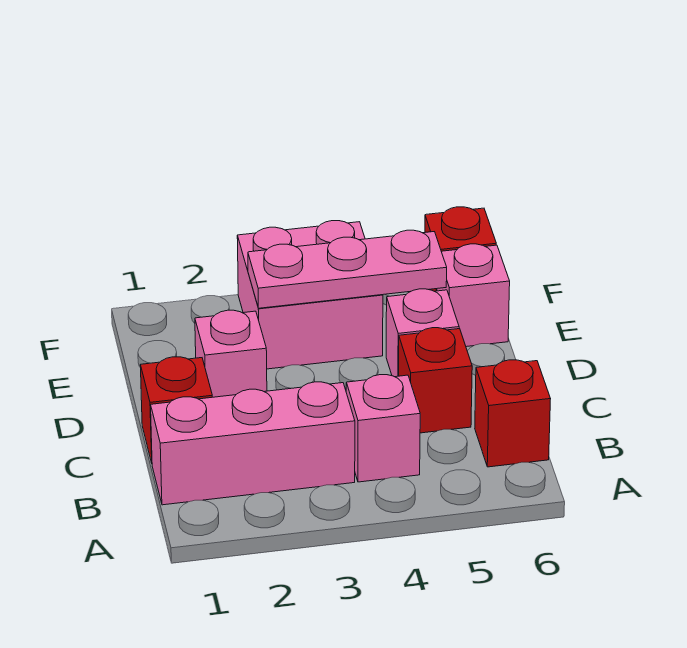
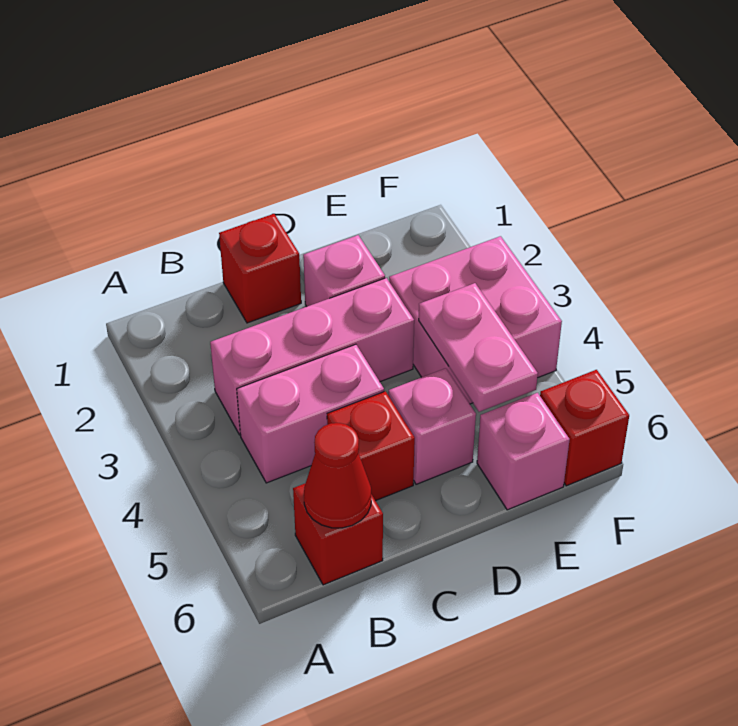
pink brick B1:B3 level 1 -> pink brick B3:D3 level 1
pink brick B4 level 1 -> pink brick B4:C4 level 1
none -> red cone B6 level 2
pink plate E3:E5 level 2 -> pink plate E4:E5 level 2

